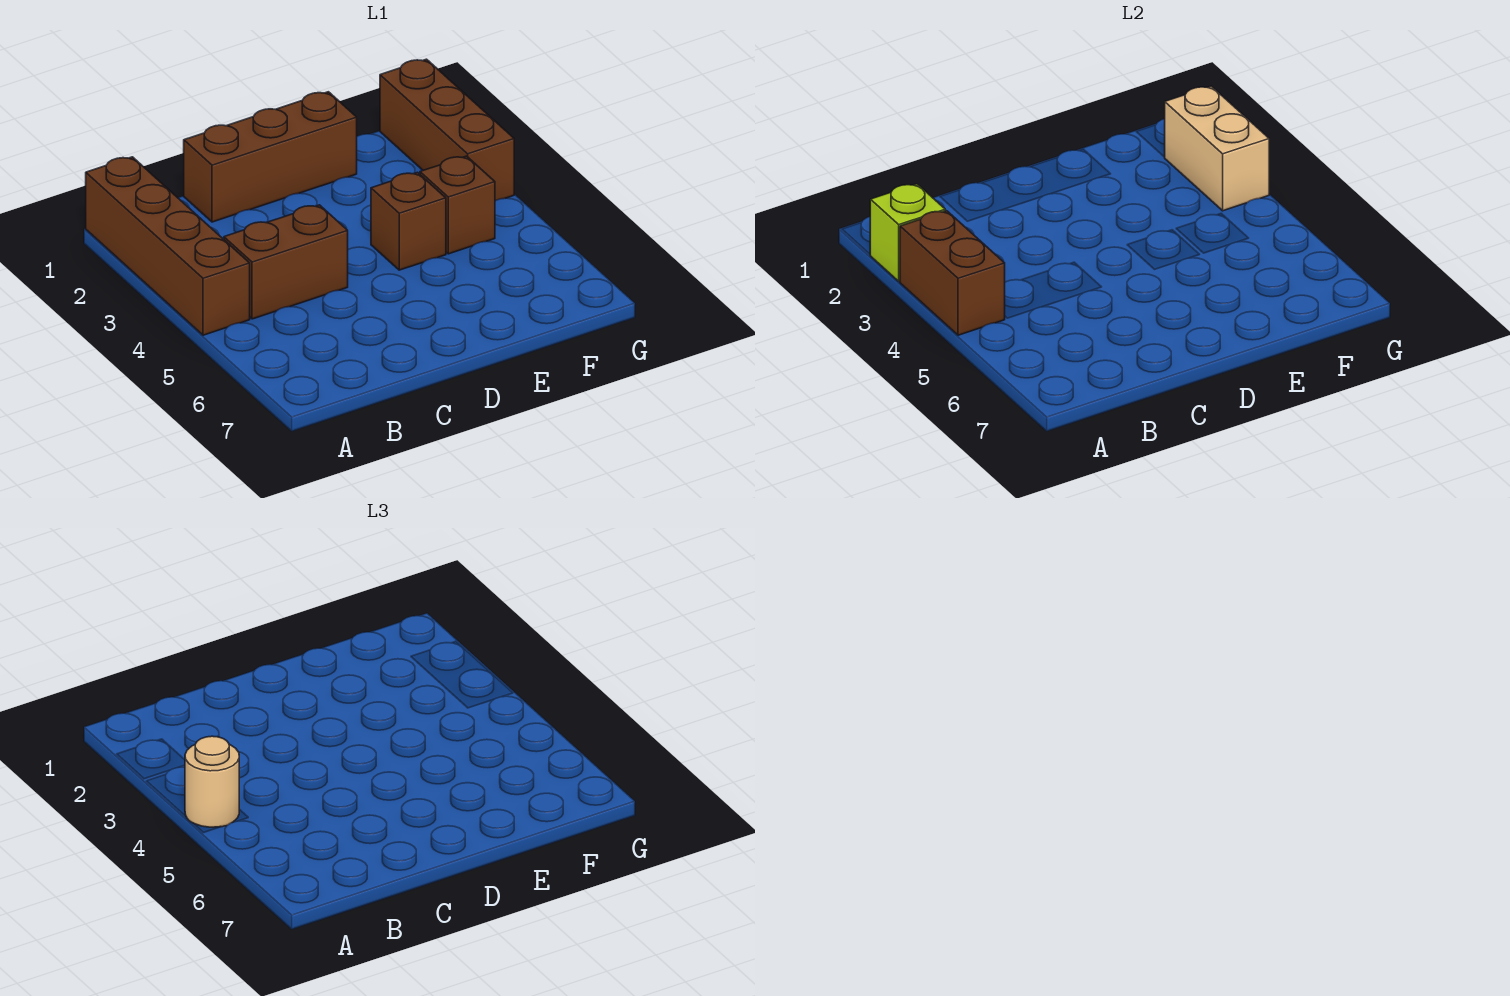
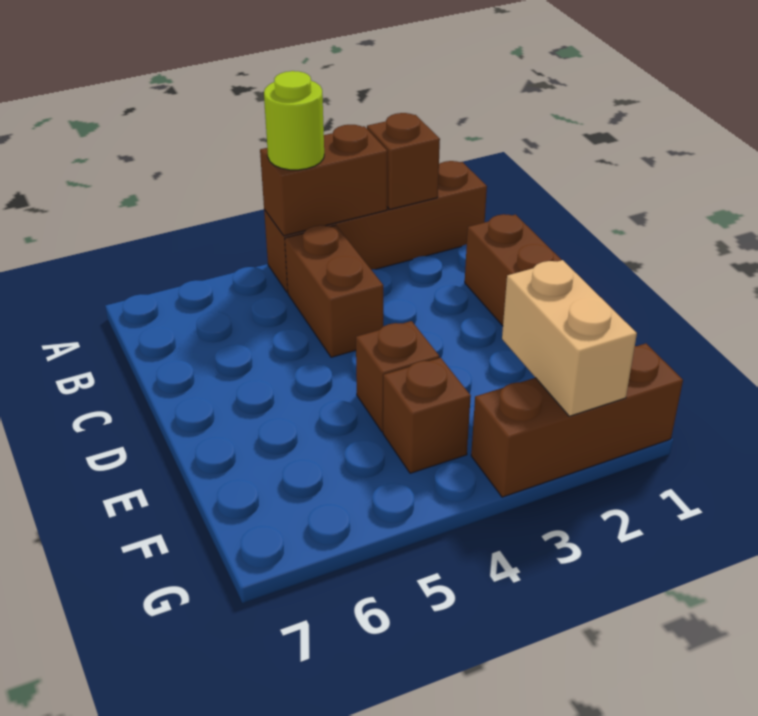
lime brick A2 level 2 -> brown brick A2 level 2
tan round brick A4 level 3 -> lime round brick A4 level 3
tan brick G2:G3 level 2 -> tan brick F2:G2 level 2

